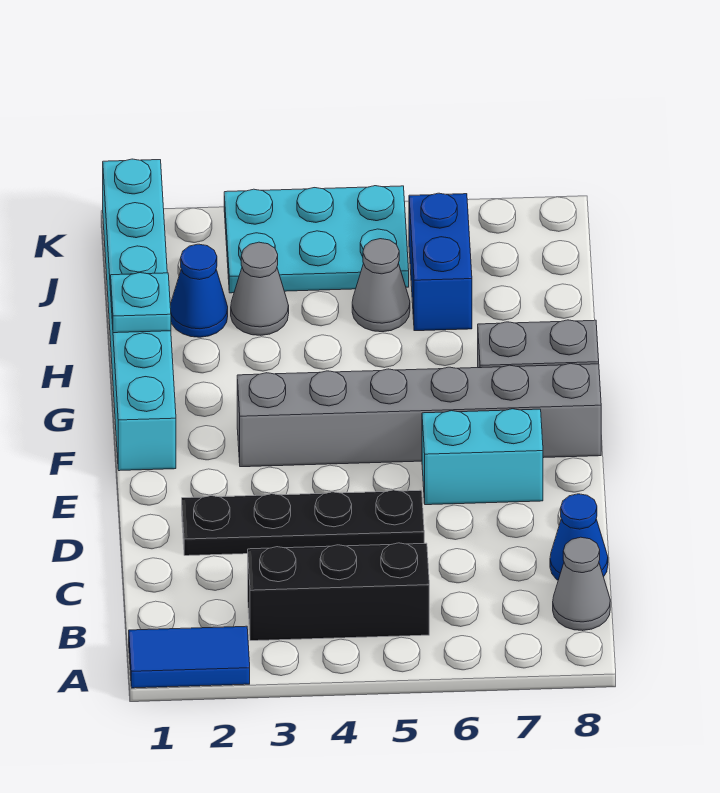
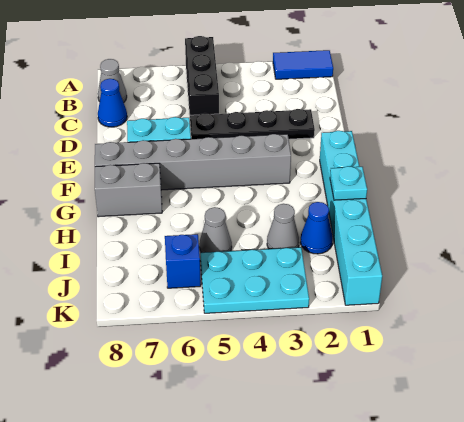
black brick B3:B5 level 1 -> black brick A5:C5 level 1
blue brick I6:J6 level 1 -> blue brick J6 level 1

